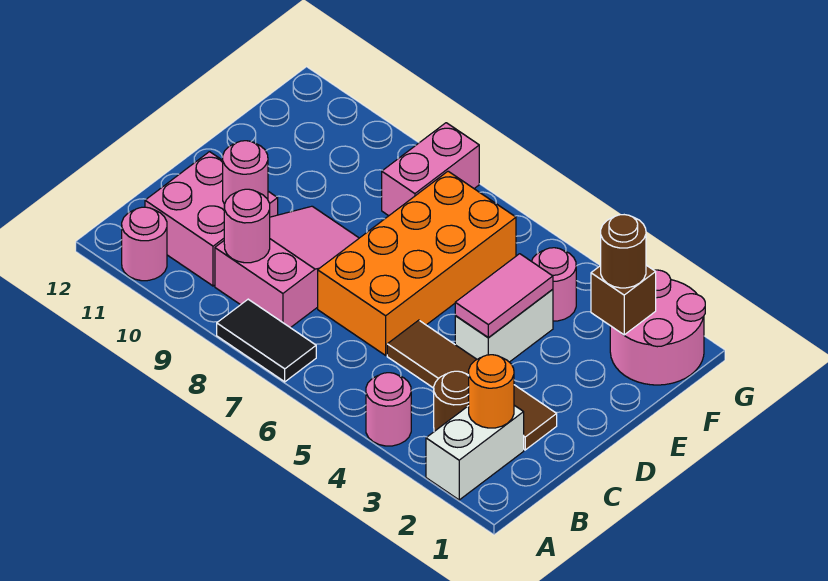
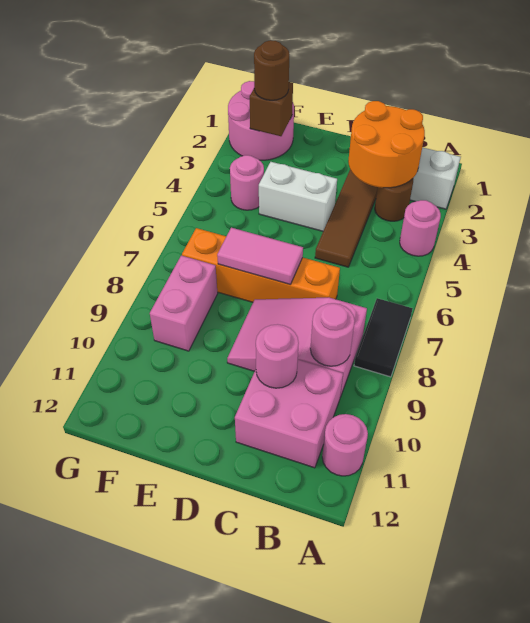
orange round brick B2 level 2 -> orange round brick B2:C3 level 2
orange brick C6:F7 level 1 -> orange brick C7:F7 level 1
pink tile D4:E4 level 2 -> pink tile D7:E7 level 2
pink brick F8:G8 level 1 -> pink brick F8:F9 level 1

